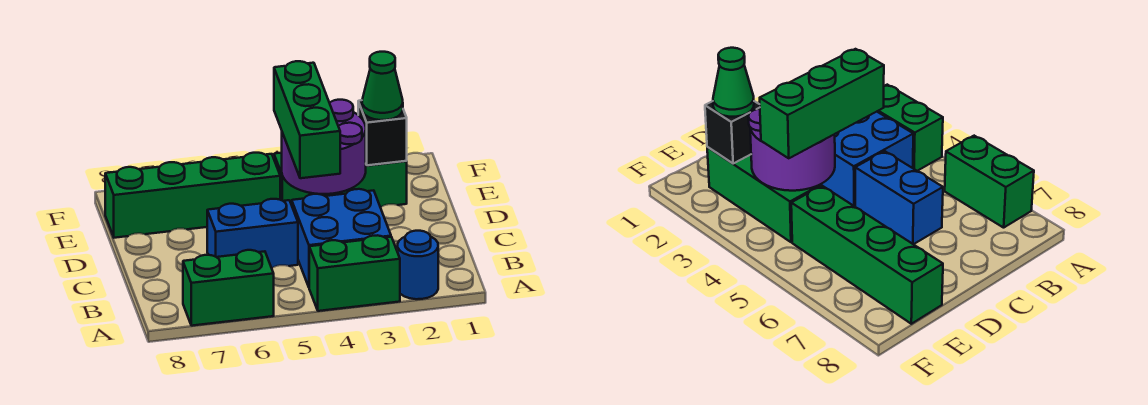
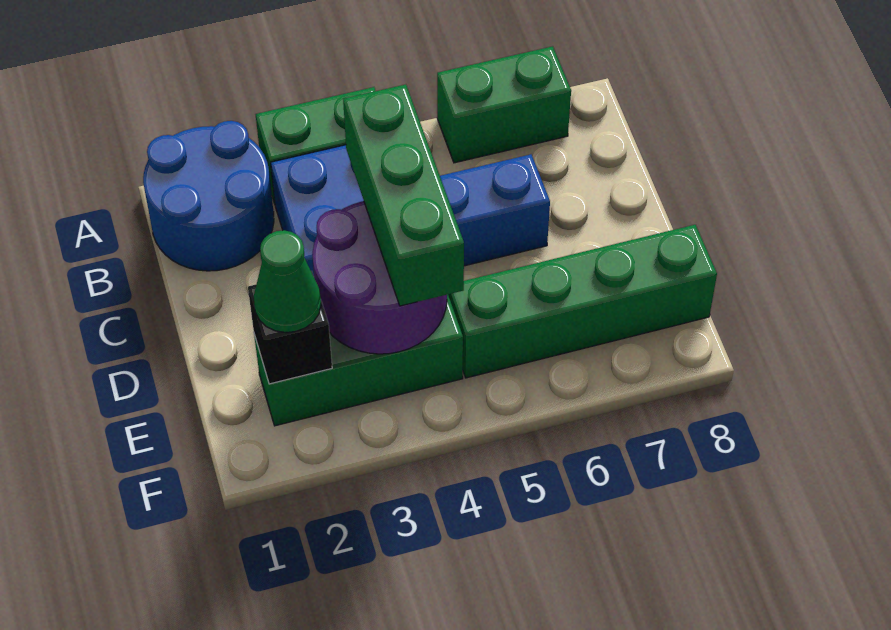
blue round brick A2 level 1 -> blue round brick A1:B2 level 1

